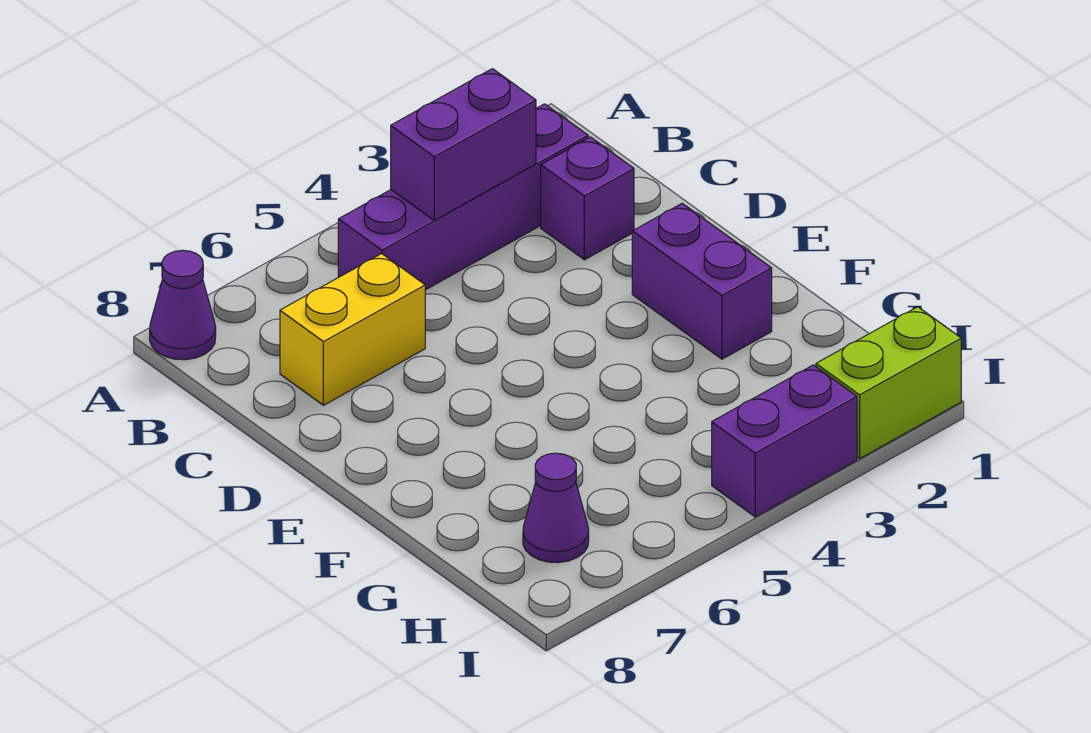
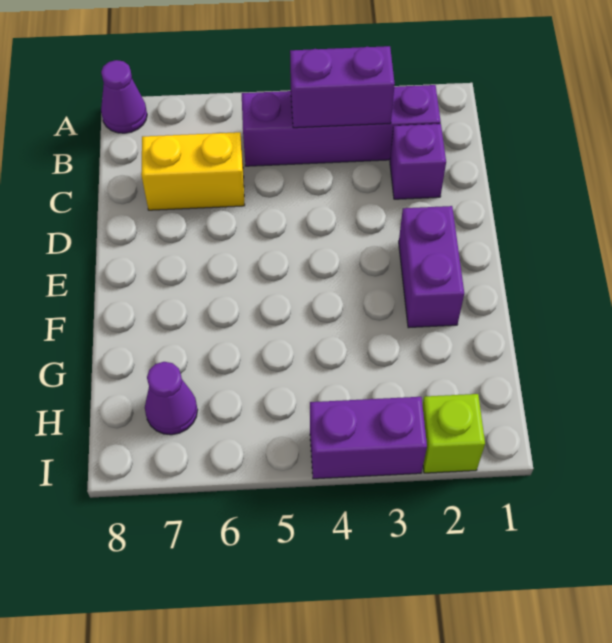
lime brick I1:I2 level 1 -> lime brick I2 level 1

